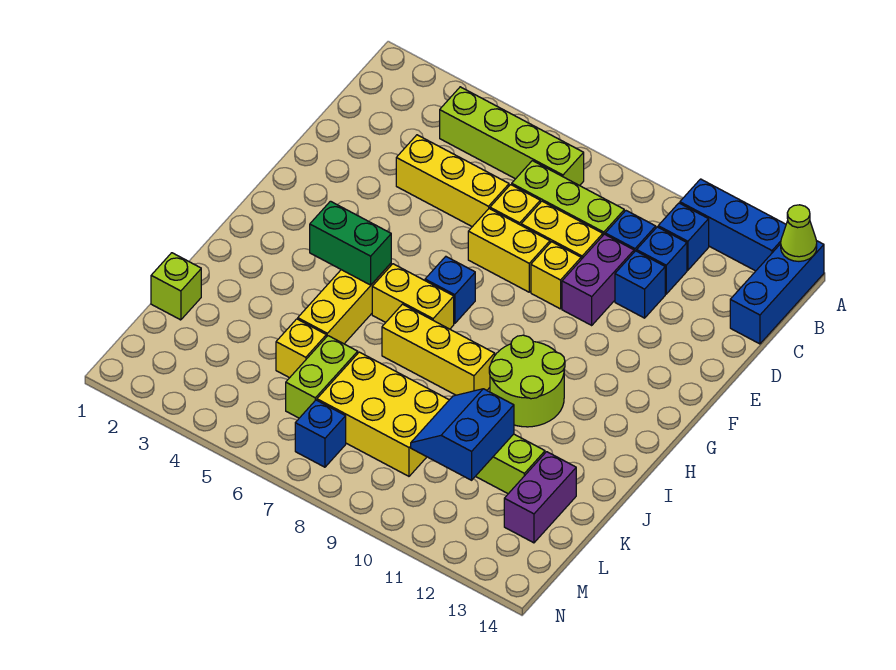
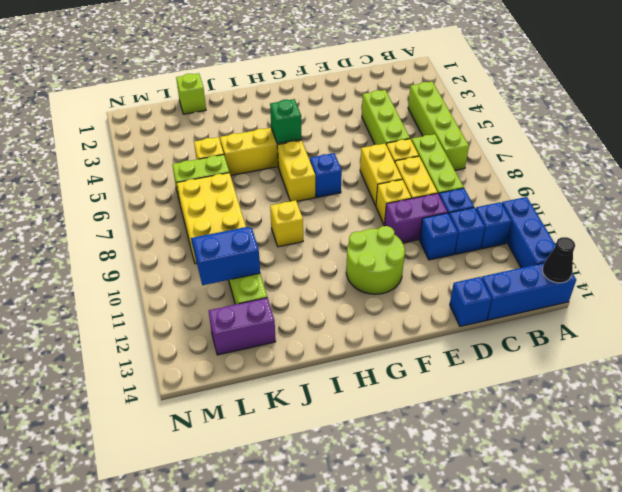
lime cone A14 level 2 -> black cone A14 level 2
yellow brick D4:D6 level 1 -> lime brick D4:D6 level 1
green brick H4:H5 level 2 -> green brick H5 level 2
lime round brick H10:I11 level 1 -> lime round brick F11:G12 level 1
yellow brick I7:I9 level 1 -> yellow brick I9 level 1
blue brick M7 level 1 -> blue brick D14 level 1

